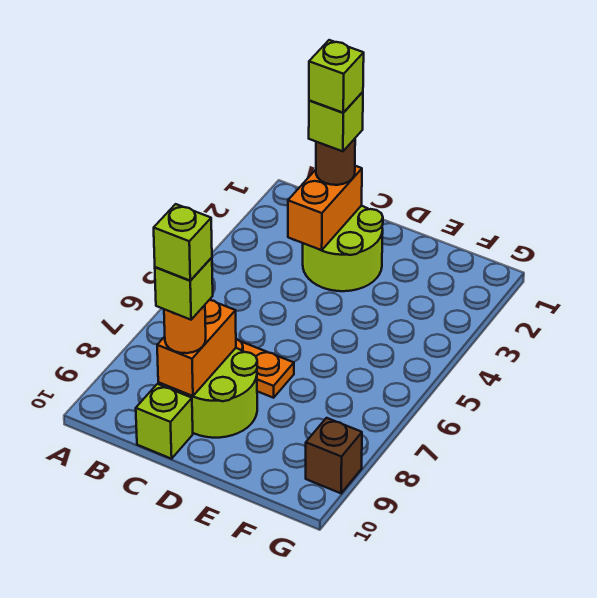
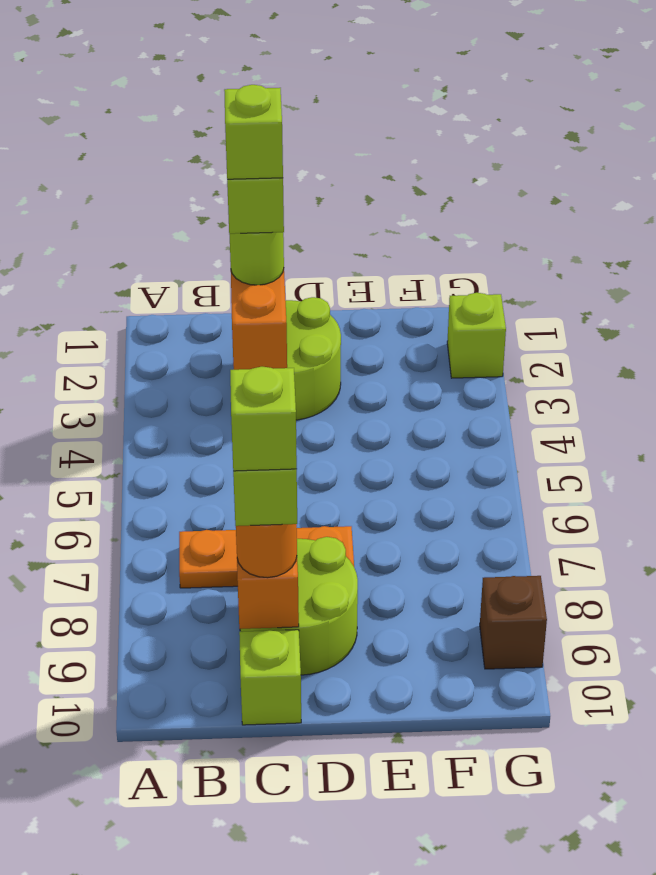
brown round brick C2 level 3 -> lime round brick C2 level 3
none -> lime brick G2 level 1

